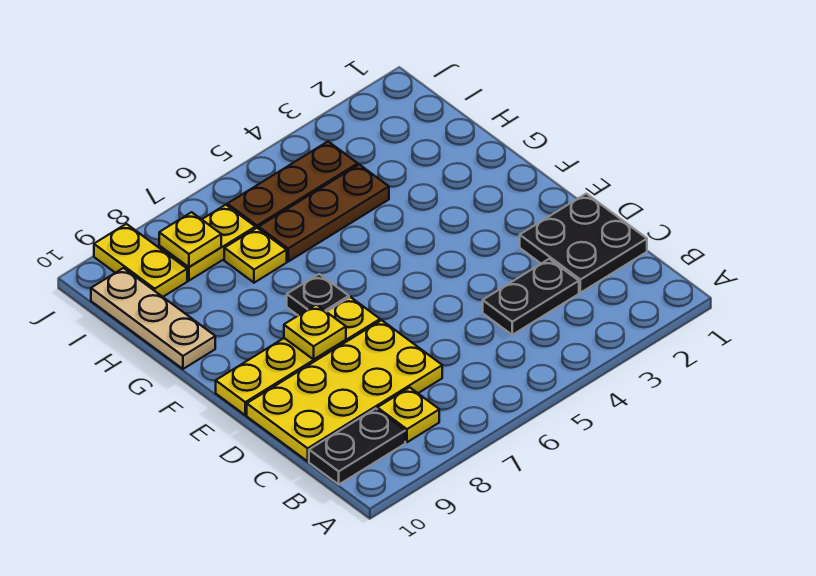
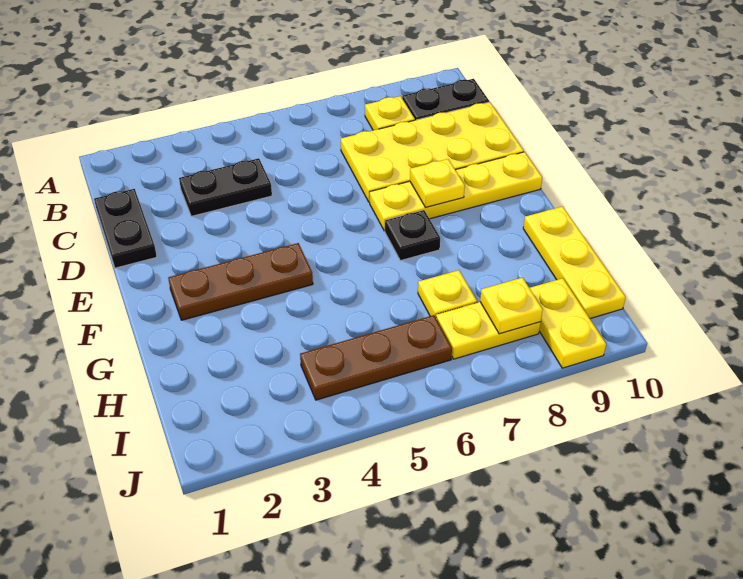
black plate C1:D2 level 1 -> black plate C1:D1 level 1
tan plate G10:I10 level 1 -> yellow plate G10:I10 level 1
brown plate H4:H6 level 1 -> brown plate F2:F4 level 1

